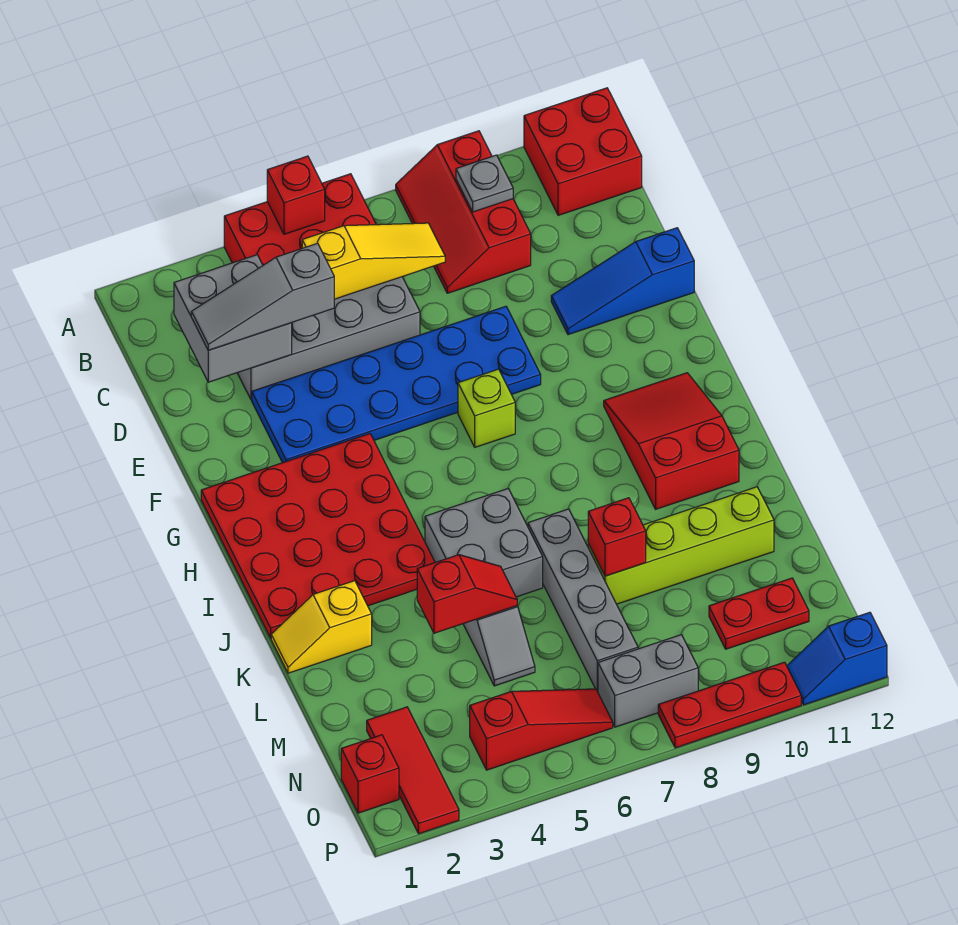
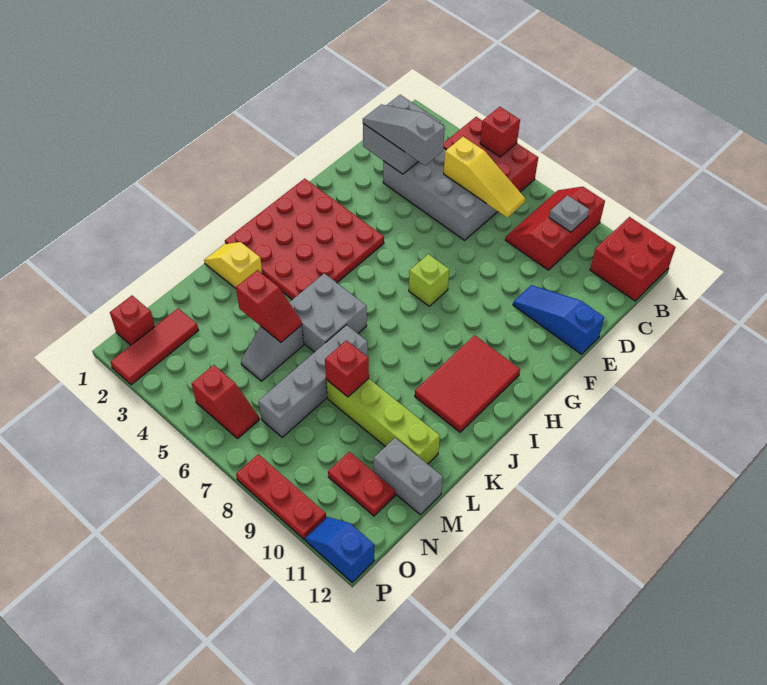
blue plate E3:F8 level 1 -> none
red slope H10:J11 level 1 top J -> red tile H10:J11 level 1
red slope O4:O6 level 1 top 4 -> red slope O5:O6 level 1 top 5
grey brick O7:O8 level 1 -> grey brick M11:M12 level 1

